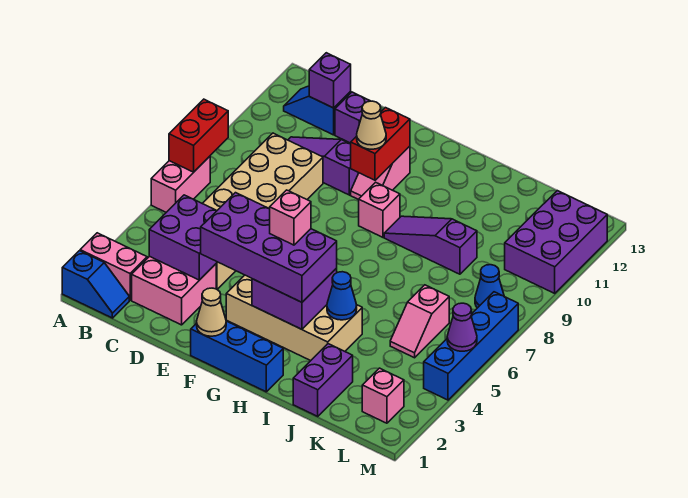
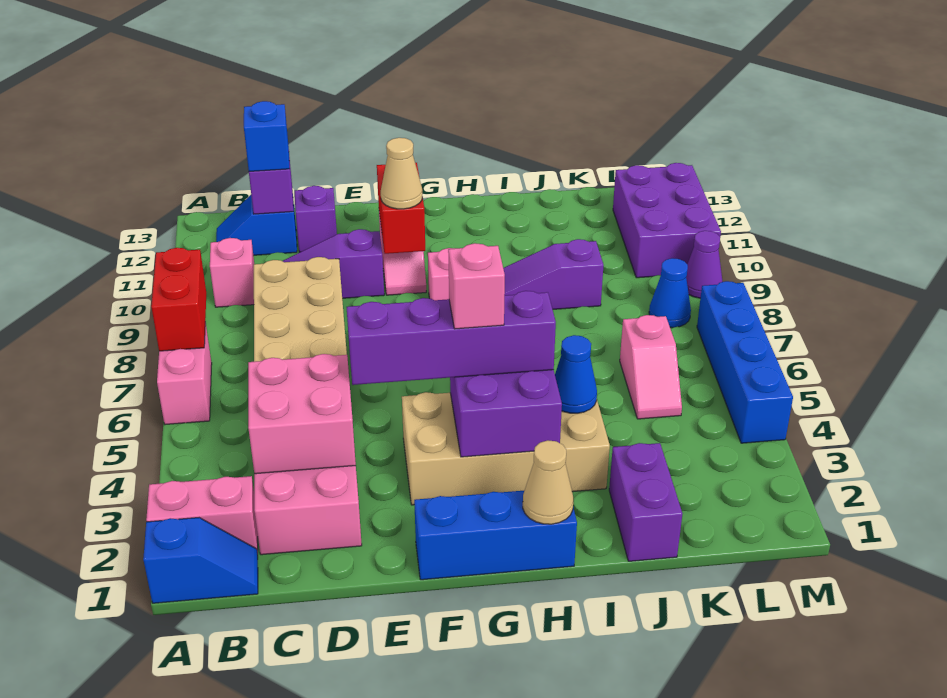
purple brick C3:D4 level 2 -> pink brick C3:D4 level 2
none -> blue brick C12 level 3
purple brick E3:H4 level 3 -> purple brick E4:H4 level 3
tan cone F1 level 2 -> tan cone H1 level 2
pink brick L2 level 1 -> pink brick B10 level 1
purple cone M5 level 2 -> purple cone M9 level 1

